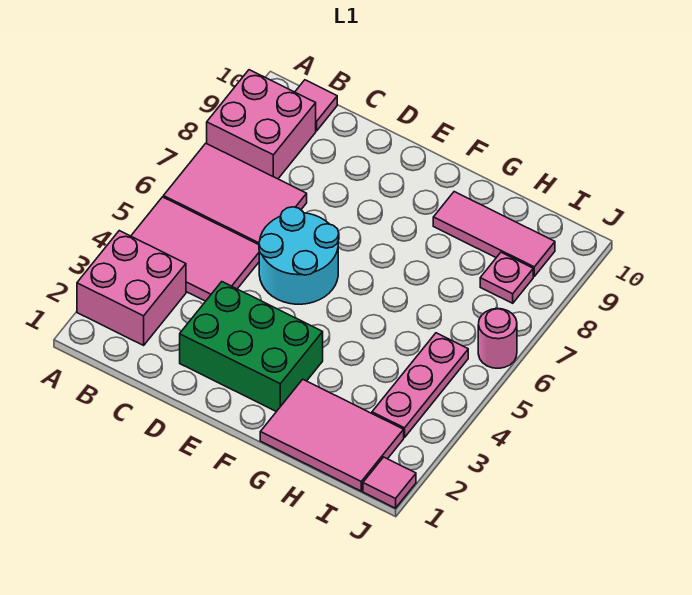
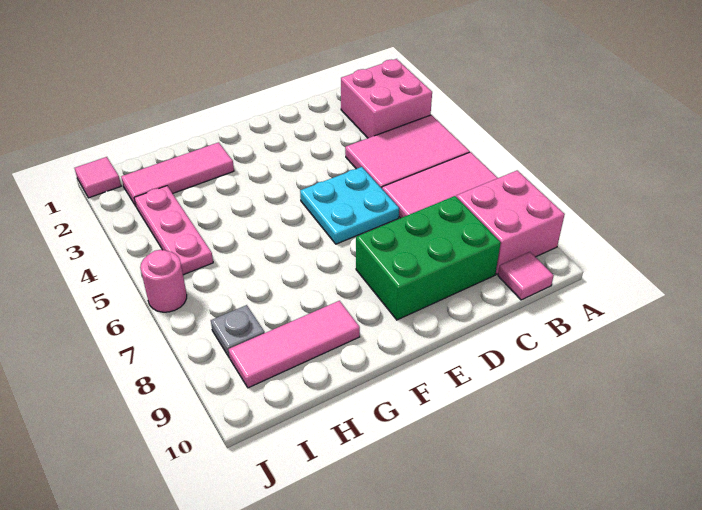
green brick D2:F3 level 1 -> green brick C8:E9 level 1
cyan round brick D5:E6 level 1 -> cyan plate D5:E6 level 1
pink tile G1:I2 level 1 -> pink tile G2:I2 level 1
pink plate I8 level 1 -> grey plate I8 level 1

